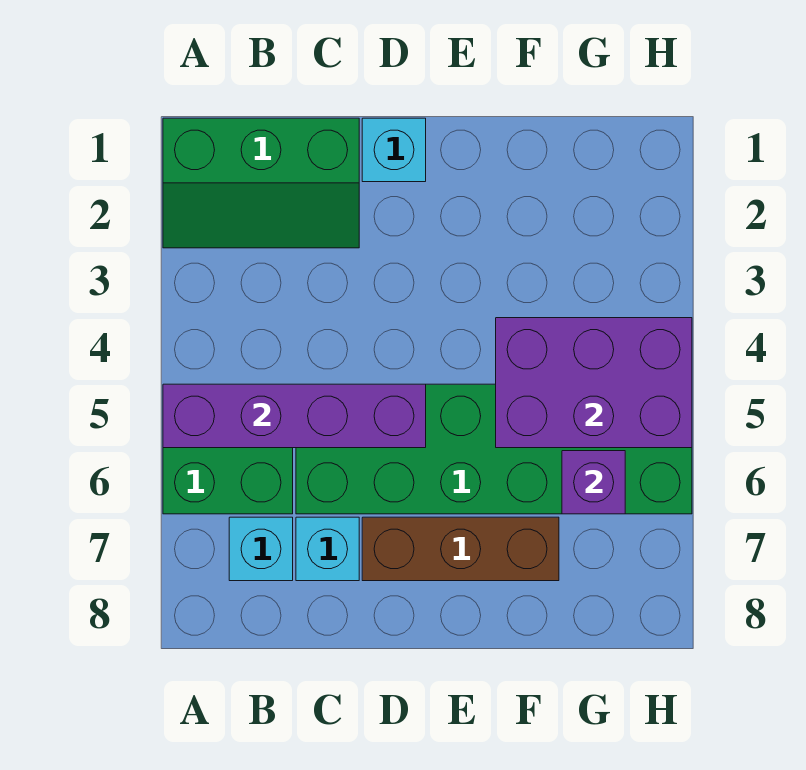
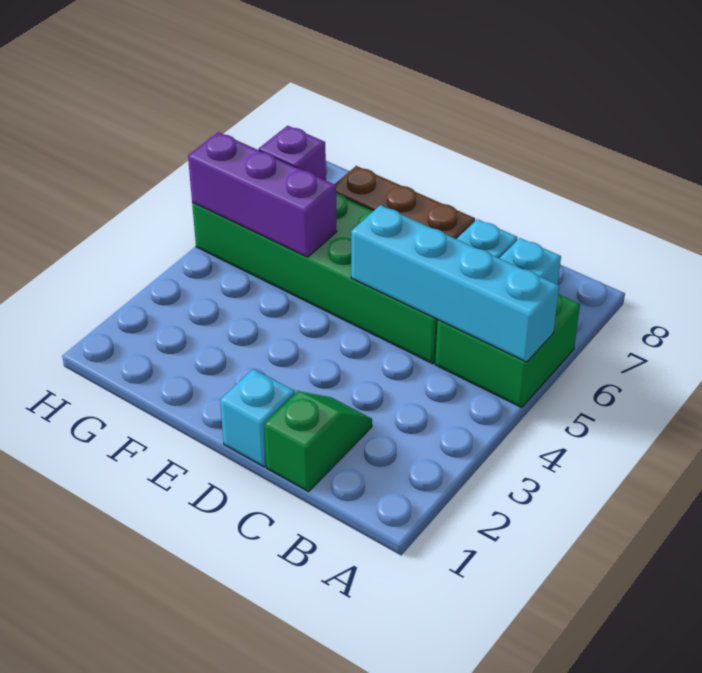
green slope A1:C2 level 1 top 1 -> green slope C1:C2 level 1 top 1
purple brick A5:D5 level 2 -> cyan brick A5:D5 level 2
purple brick F4:H5 level 2 -> purple brick F5:H5 level 2

